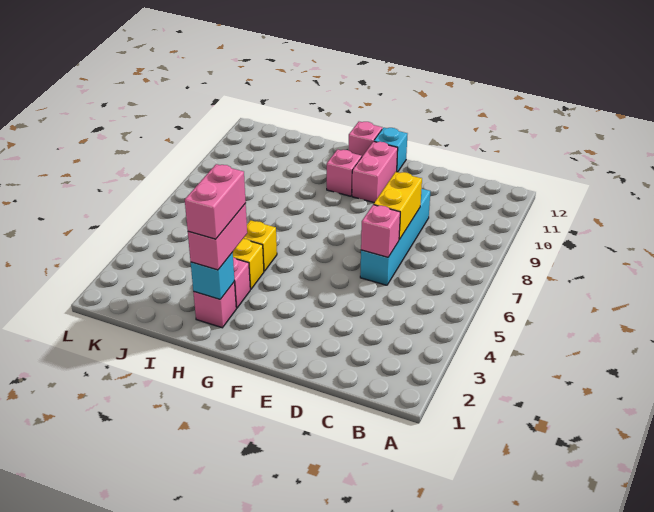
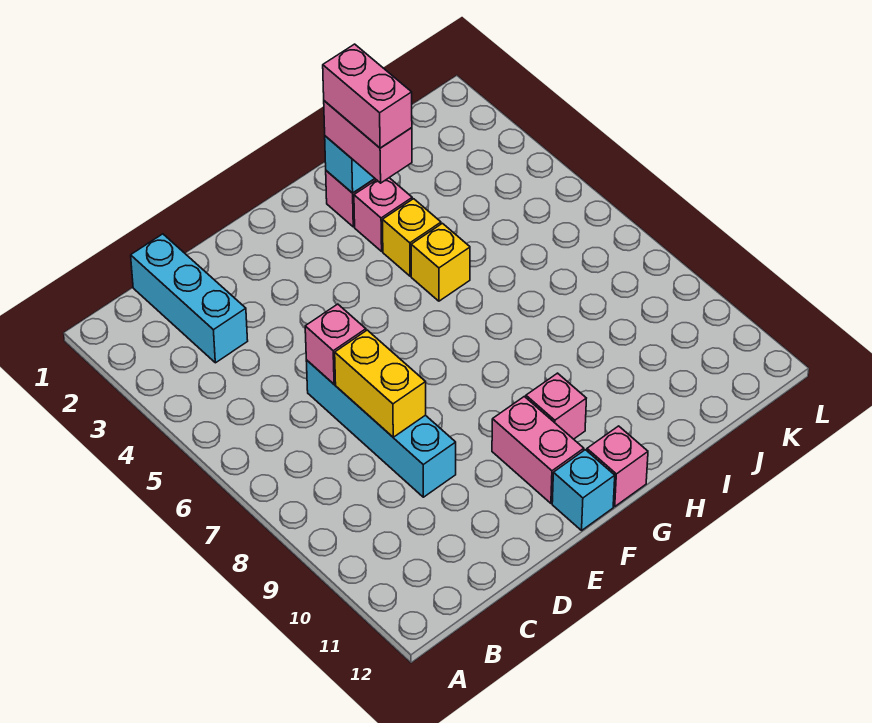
none -> cyan brick C1:C3 level 1

